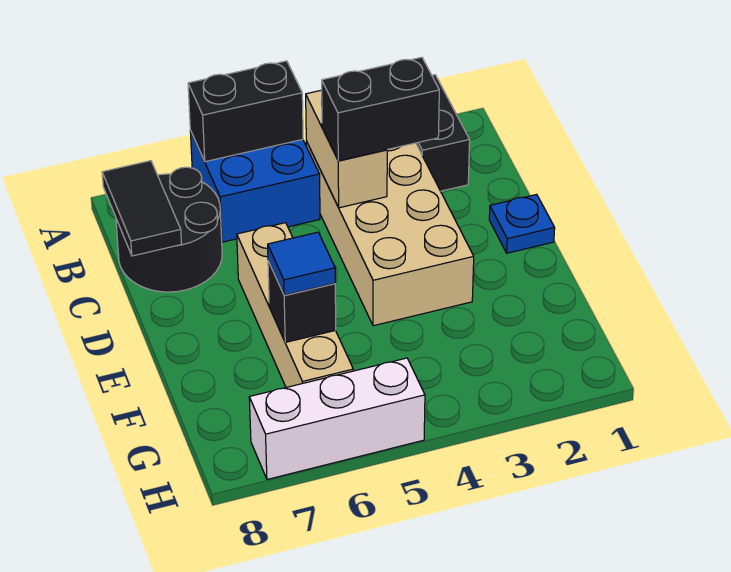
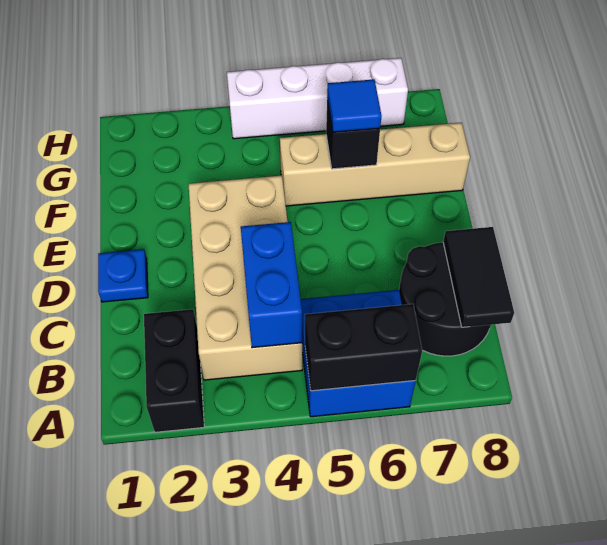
tan brick B4:C4 level 2 -> blue brick B4:C4 level 2
black brick C3:C4 level 3 -> none
tan brick D6:G6 level 1 -> tan brick F5:F8 level 1
white brick H5:H7 level 1 -> white brick H4:H7 level 1

